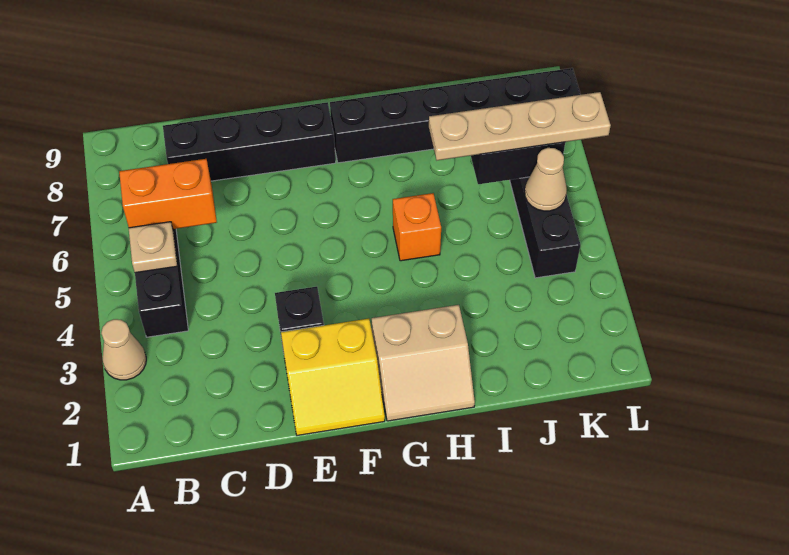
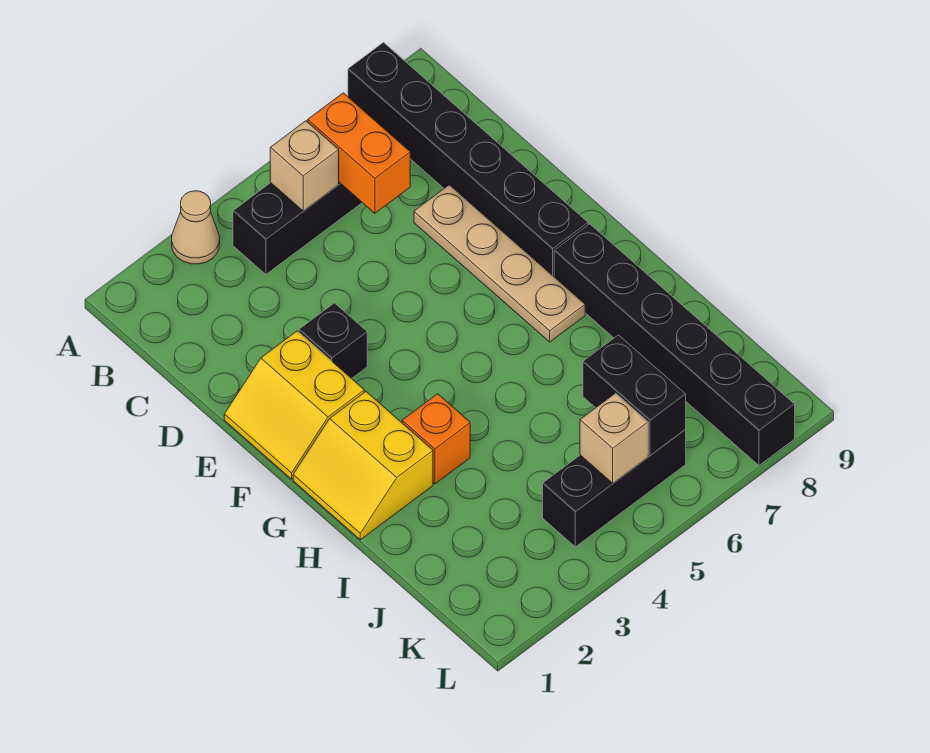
tan plate B5 level 2 -> tan brick B5 level 2
black brick C8:F8 level 1 -> black brick A8:F8 level 1
tan slope G1:H2 level 1 top 2 -> yellow slope G1:H2 level 1 top 2
orange brick H5 level 1 -> orange brick H3 level 1
tan plate I6:L6 level 3 -> tan plate D7:G7 level 1
tan cone K5 level 2 -> tan brick K5 level 2

